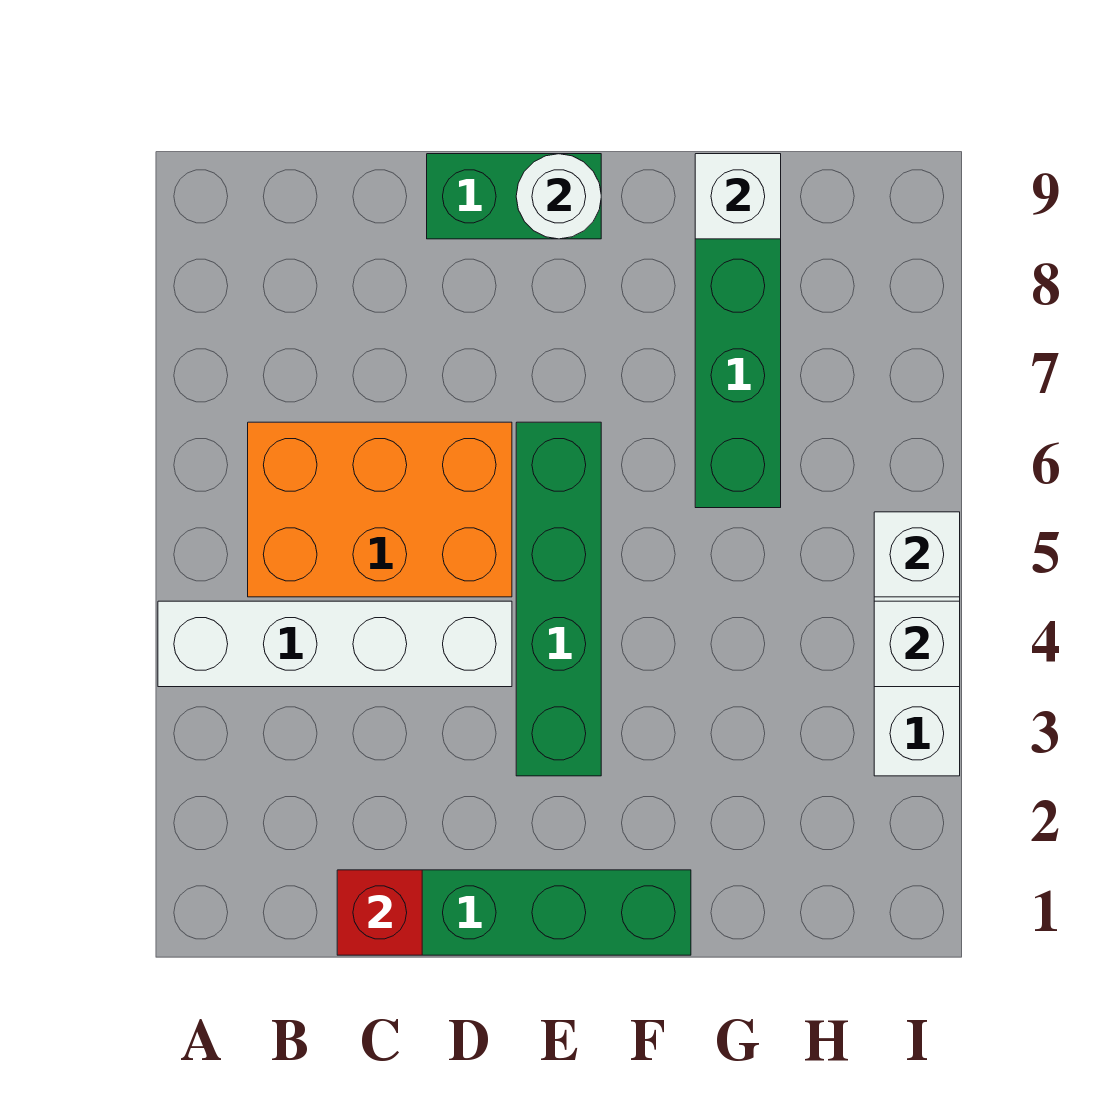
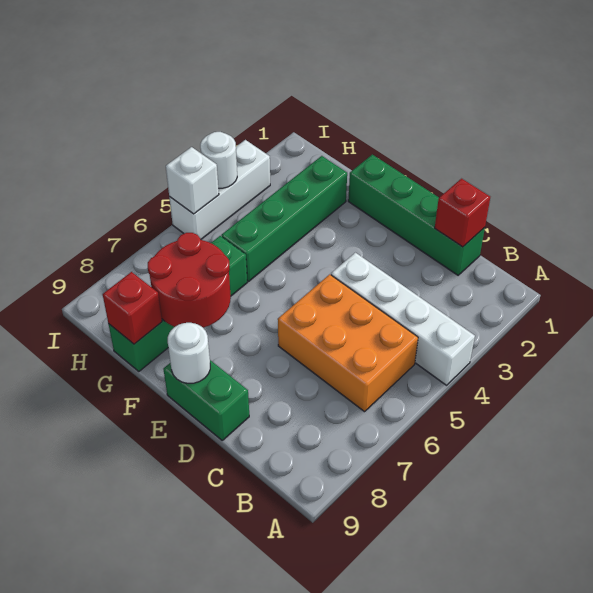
green brick E3:E6 level 1 -> green brick G2:G5 level 1
none -> red round brick F7:G8 level 2
white brick G9 level 2 -> red brick G9 level 2
white brick I4 level 2 -> white round brick I4 level 2

